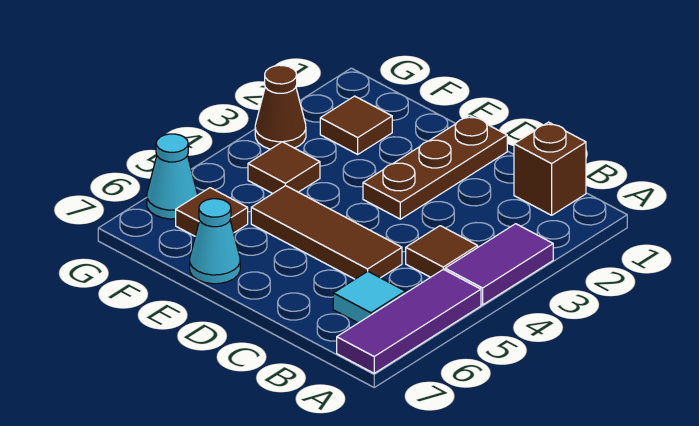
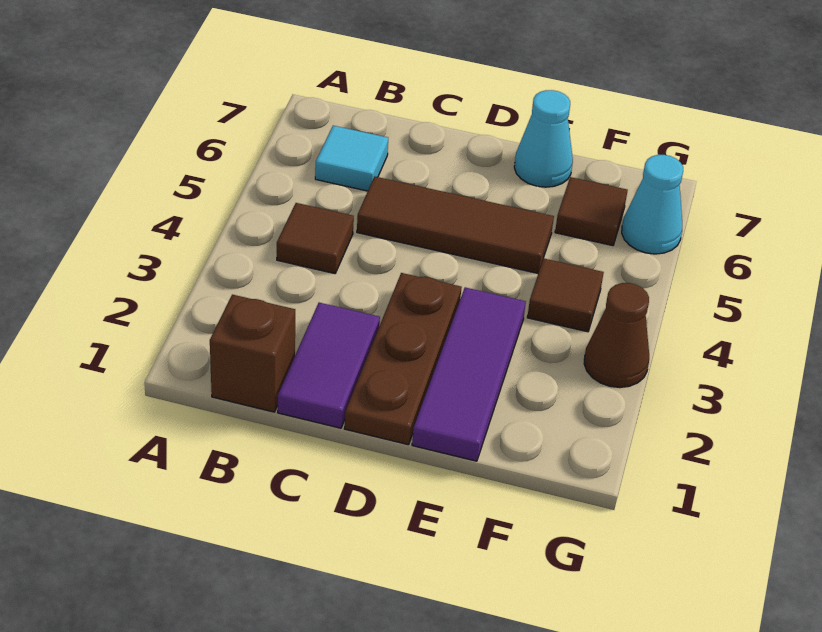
purple tile A3:A4 level 1 -> purple tile C1:C2 level 1
purple tile A5:A7 level 1 -> purple tile E1:E3 level 1
brown tile F2 level 1 -> none

